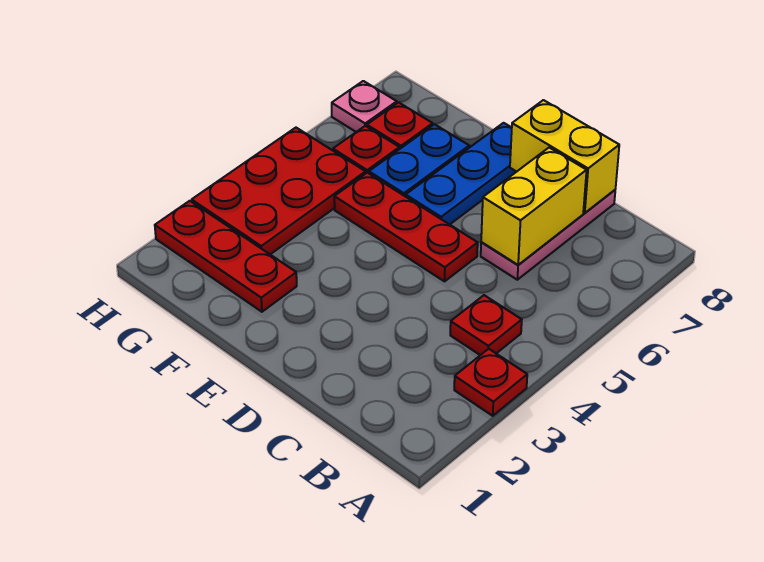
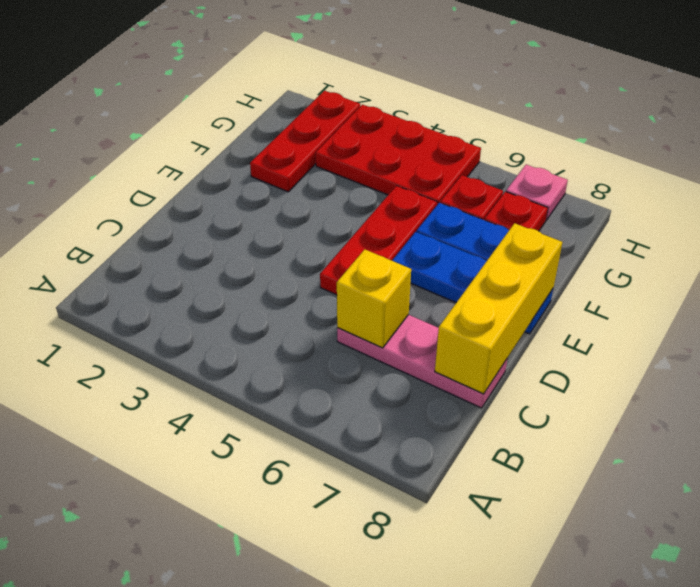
red plate A3 level 1 -> none
red plate B4 level 1 -> none
yellow brick C6:C7 level 2 -> yellow brick C6 level 2
yellow brick C8:D8 level 2 -> yellow brick C8:E8 level 2

